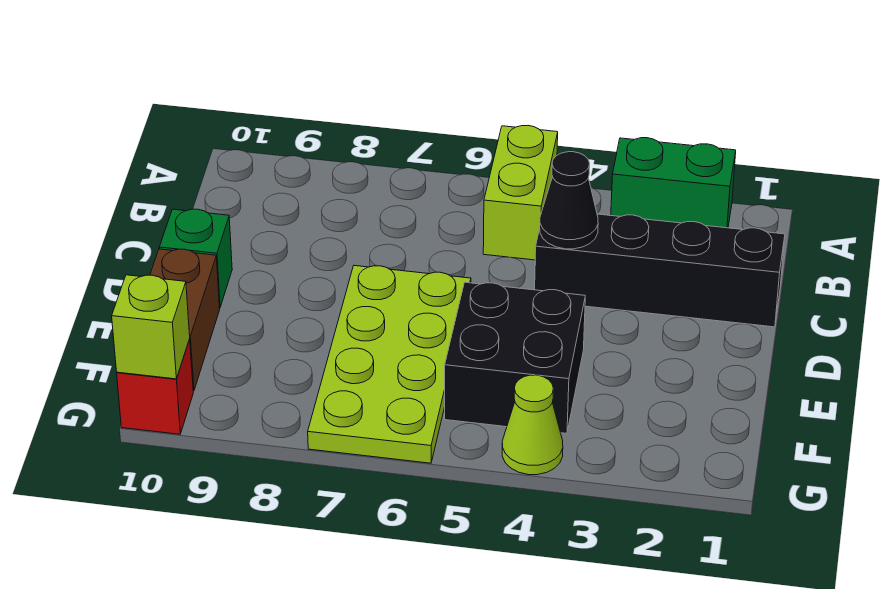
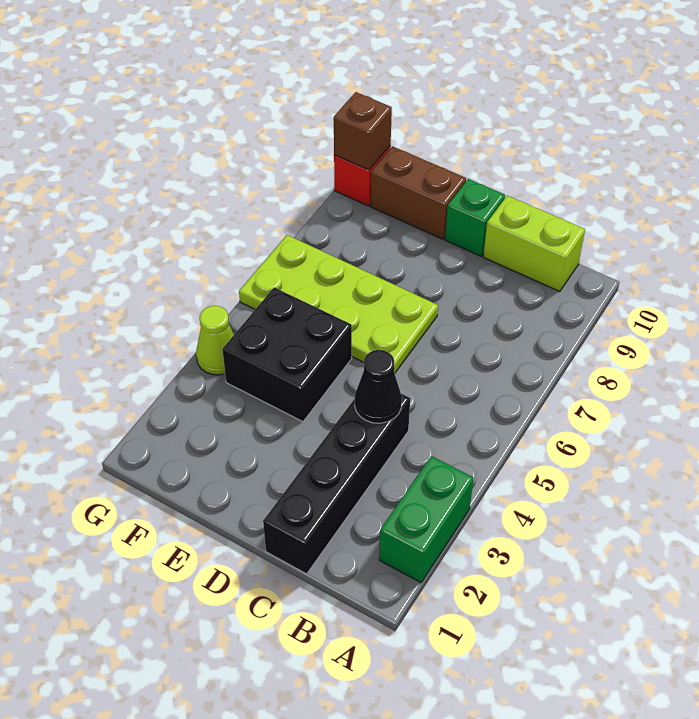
lime brick A5:B5 level 1 -> lime brick B10:C10 level 1
lime brick G10 level 2 -> brown brick G10 level 2

